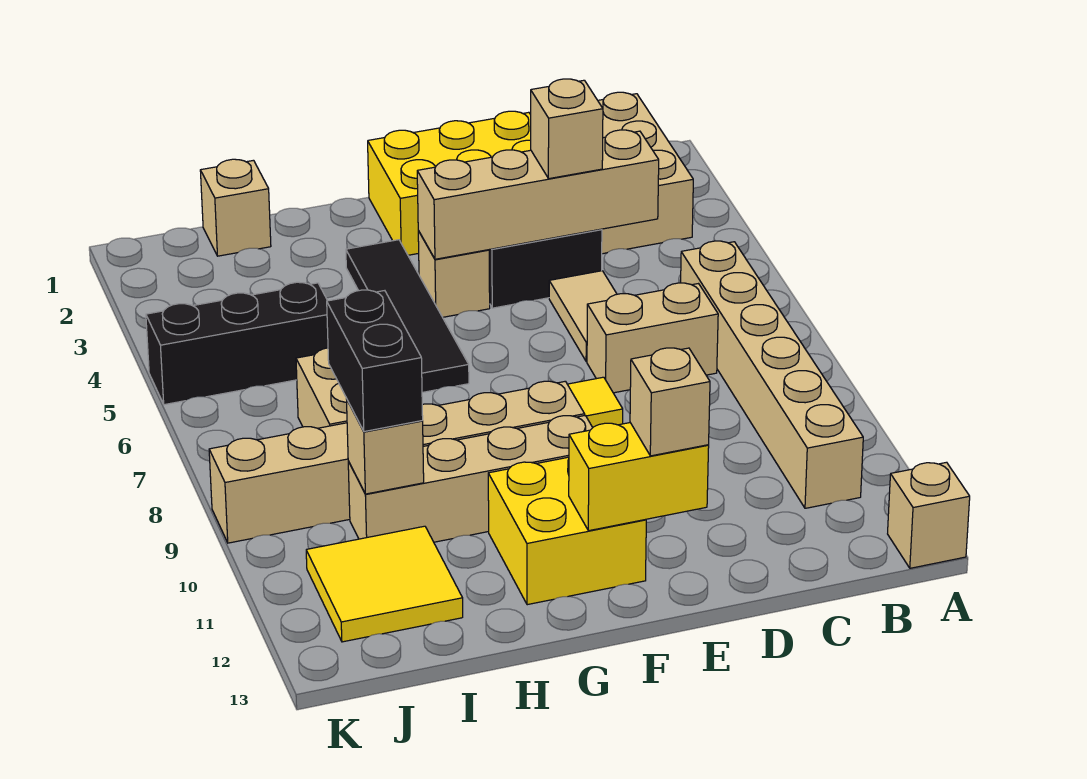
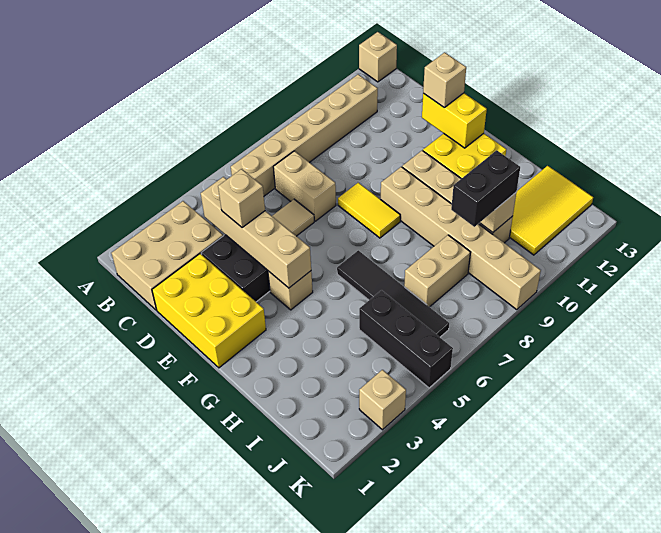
black tile G3:G6 level 1 -> black tile G6:J6 level 1
tan brick I1 level 1 -> tan brick K3 level 1
yellow tile I11:J12 level 1 -> yellow tile I11:J13 level 1

